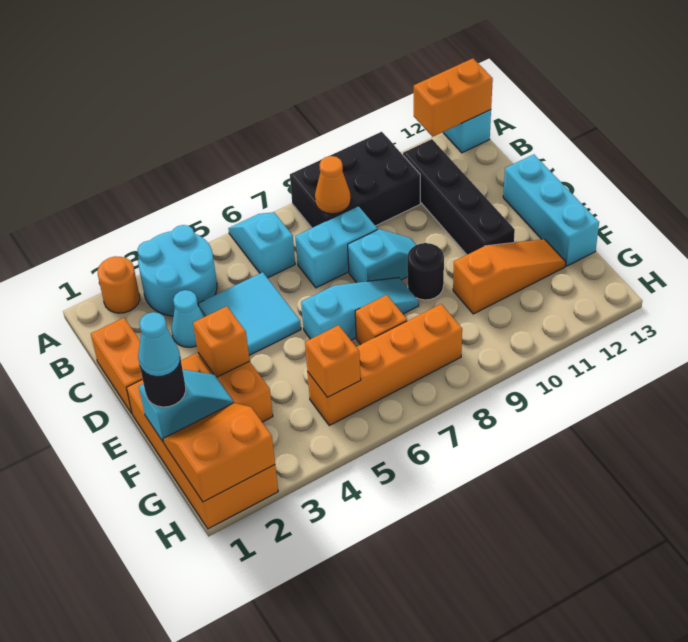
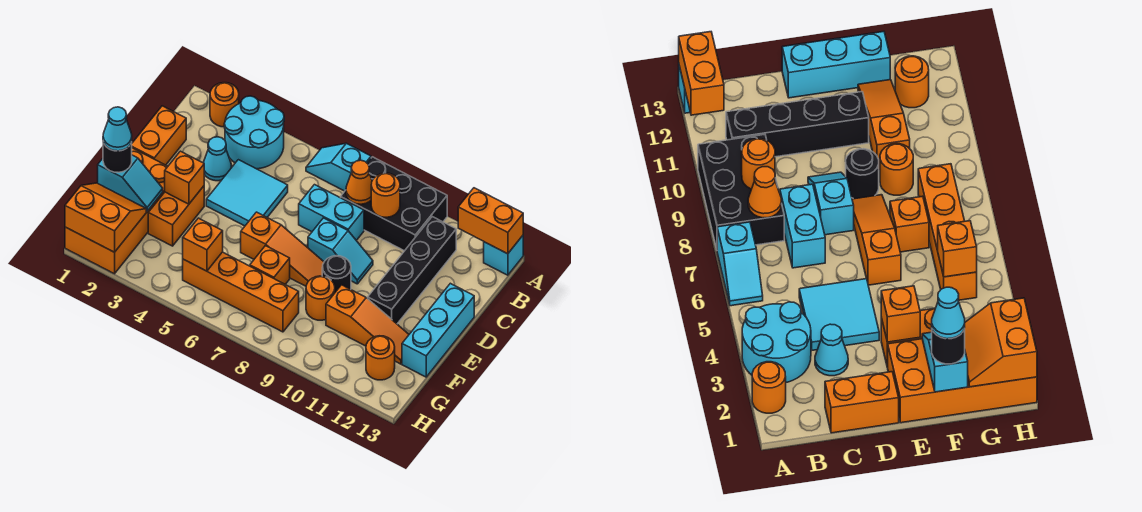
cyan slope A6:B6 level 1 top B -> cyan slope A6:A7 level 1 top 7
none -> orange round brick B9 level 2
cyan slope E6:E8 level 1 top 6 -> orange slope E6:E8 level 1 top 6
none -> orange round brick F9 level 1
none -> orange round brick G12 level 1

